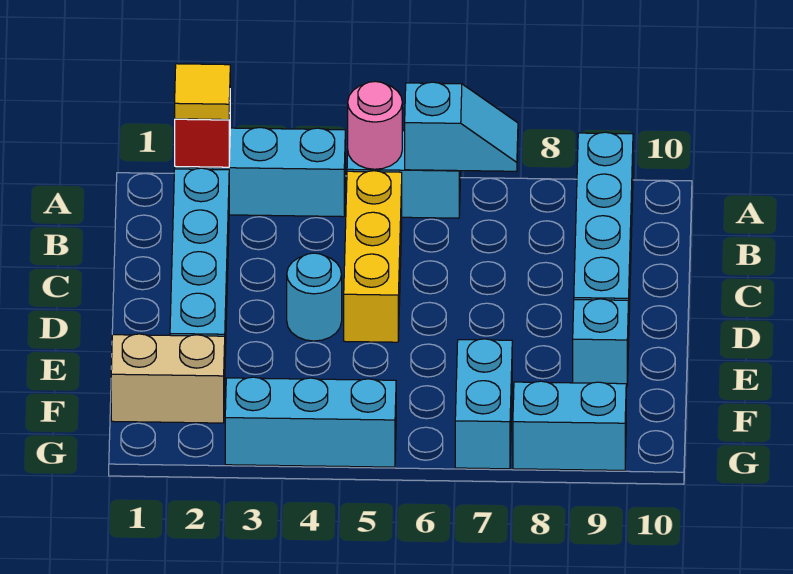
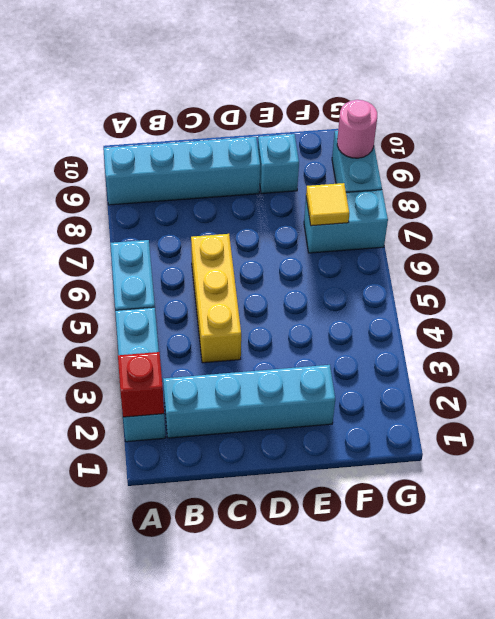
yellow tile A2 level 3 -> yellow tile F7 level 2
pink round brick A5 level 2 -> pink round brick G9 level 2
cyan slope A6:A7 level 2 top 6 -> none
yellow brick B5:D5 level 1 -> yellow brick C4:C6 level 1
cyan round brick D4 level 1 -> none
tan brick F1:F2 level 1 -> none
cyan brick G3:G5 level 1 -> none

